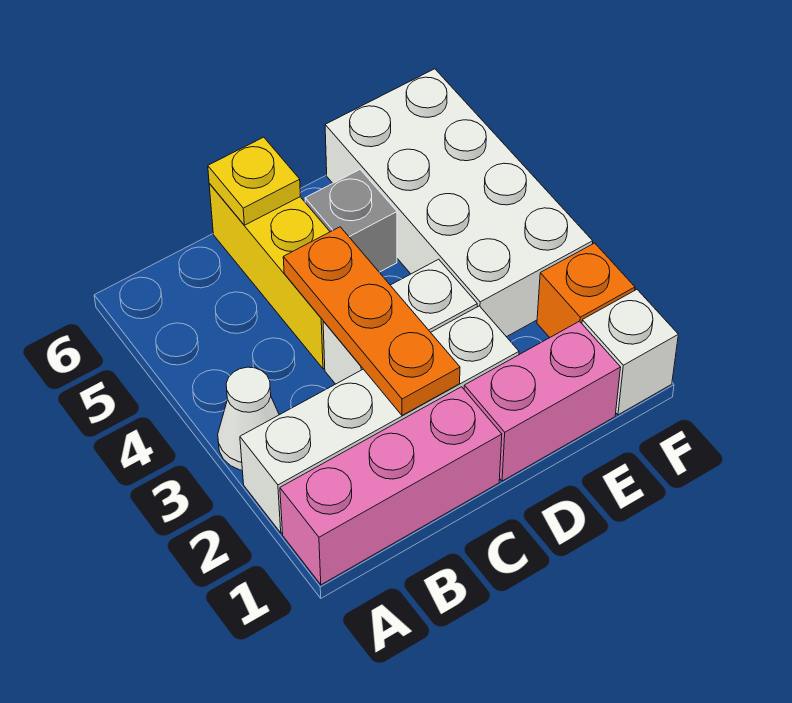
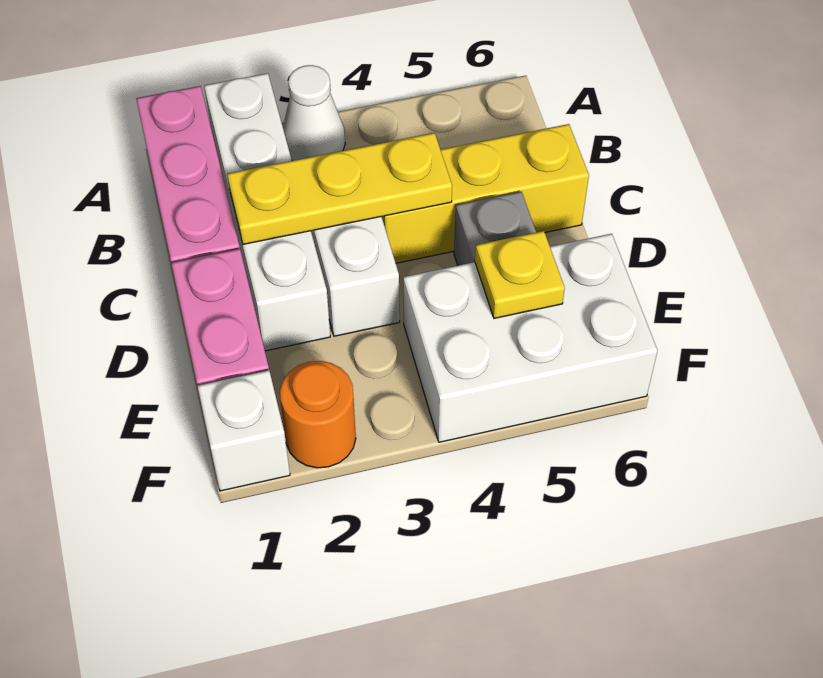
orange plate C2:C4 level 2 -> yellow plate C2:C4 level 2
yellow plate C6 level 2 -> yellow plate E5 level 2
white brick E3:F6 level 1 -> white brick E4:F6 level 1
orange brick F2 level 1 -> orange round brick F2 level 1

